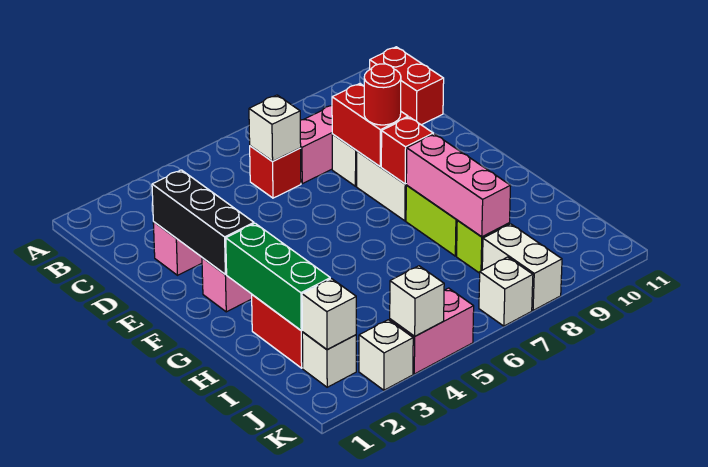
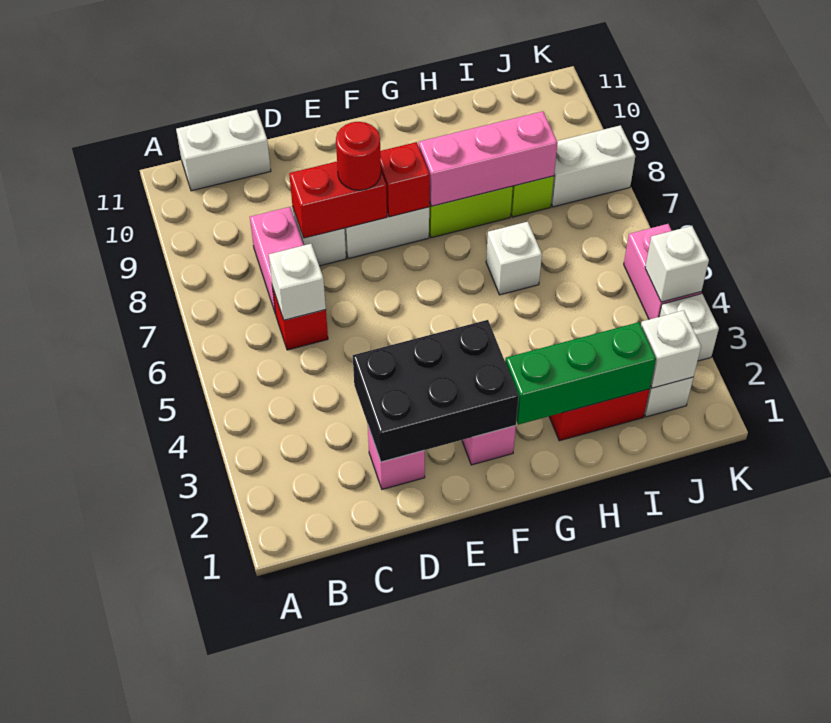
red brick B11:C11 level 1 -> white brick B11:C11 level 1
black brick D2:F2 level 2 -> black brick D2:F3 level 2
white brick K7 level 1 -> white brick H6 level 1

